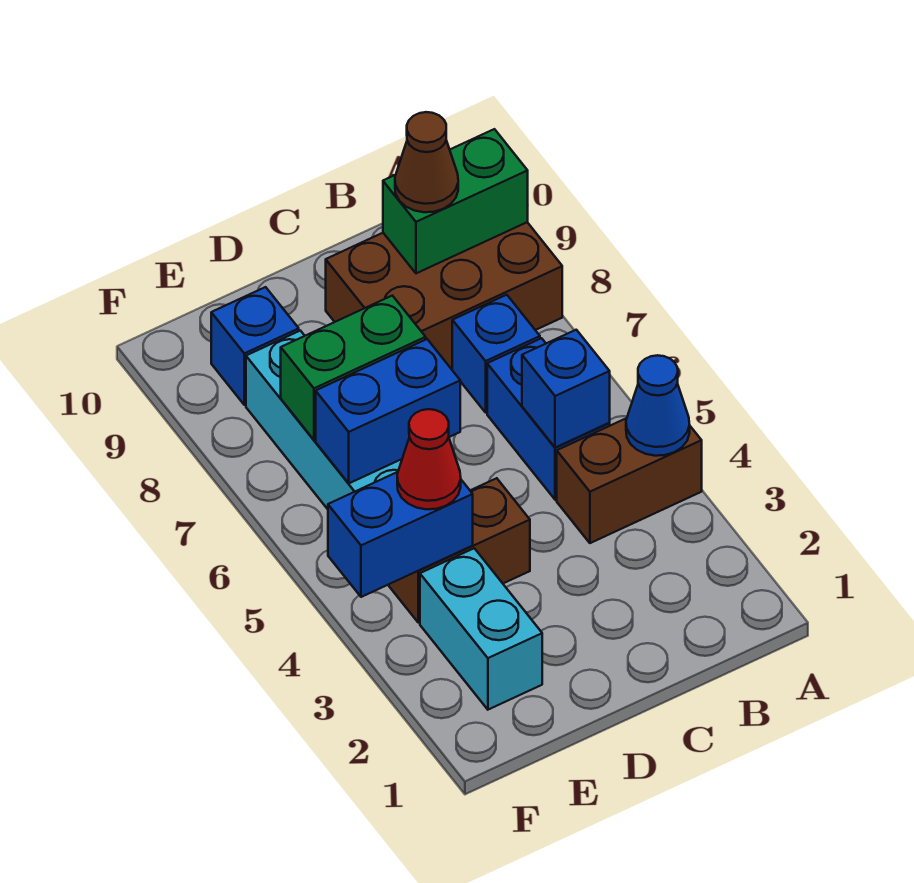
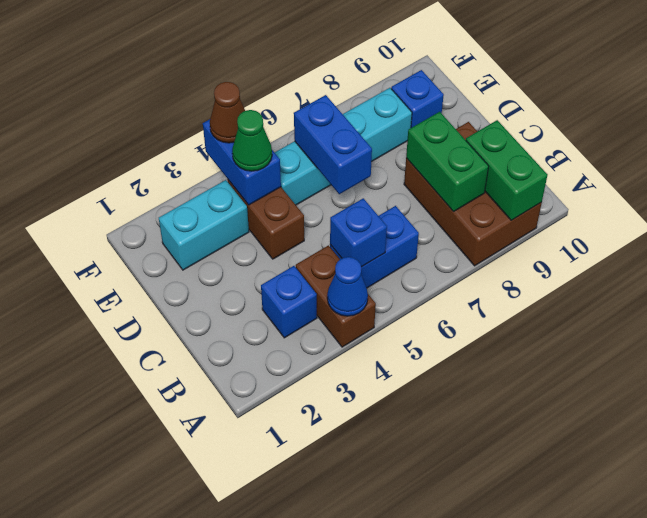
blue brick B7 level 1 -> blue brick B3 level 1
brown cone B9 level 3 -> brown cone F4 level 3
green brick D7:E7 level 2 -> green brick B8:C8 level 2
red cone E4 level 3 -> green cone E4 level 3

